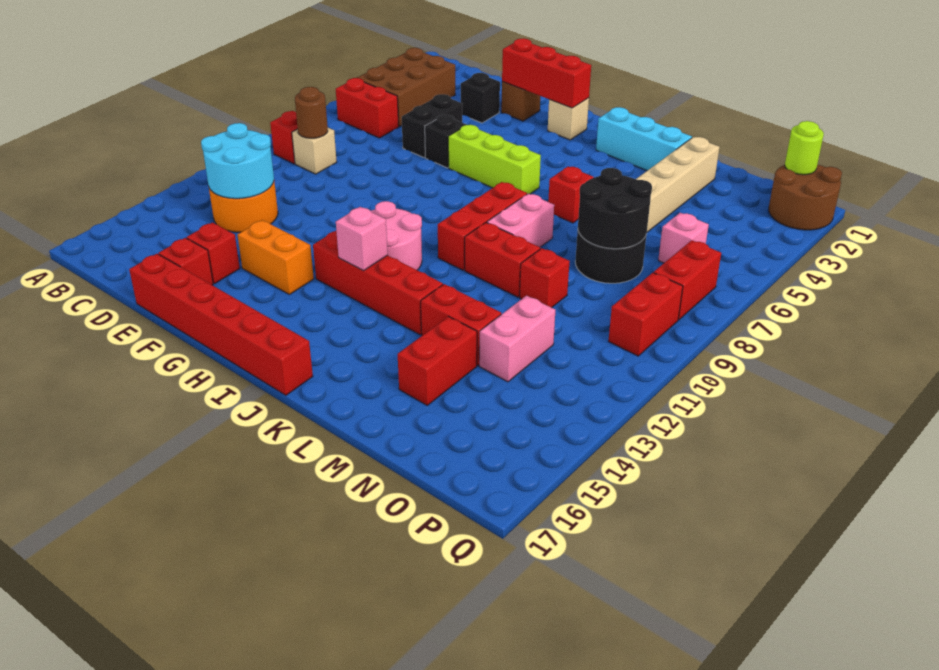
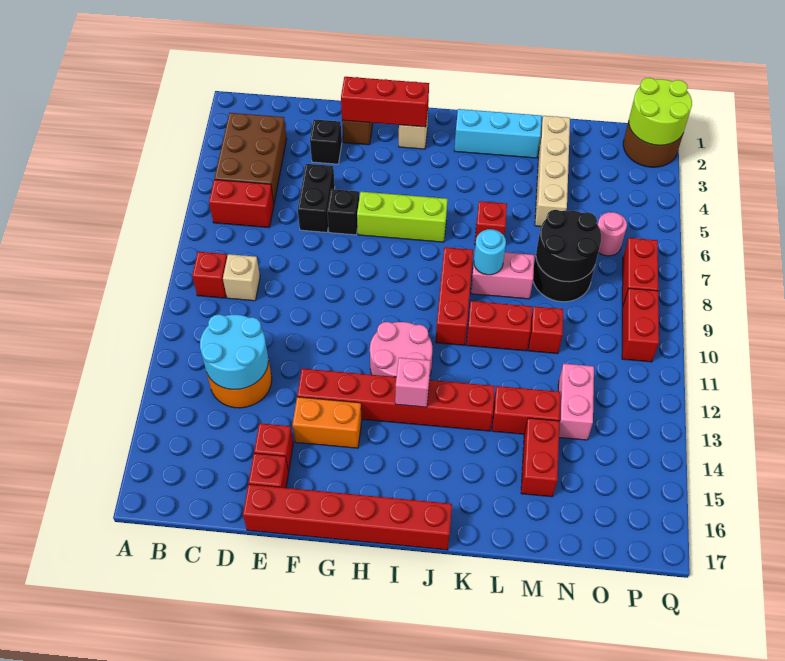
brown round brick C9 level 2 -> none
red brick H13:K13 level 1 -> red brick F13:K13 level 1
pink brick K8:K9 level 1 -> pink brick K8:L8 level 1
none -> cyan round brick K8 level 2
pink brick O6 level 1 -> pink round brick O6 level 1
lime round brick P1 level 2 -> lime round brick P1:Q2 level 2

